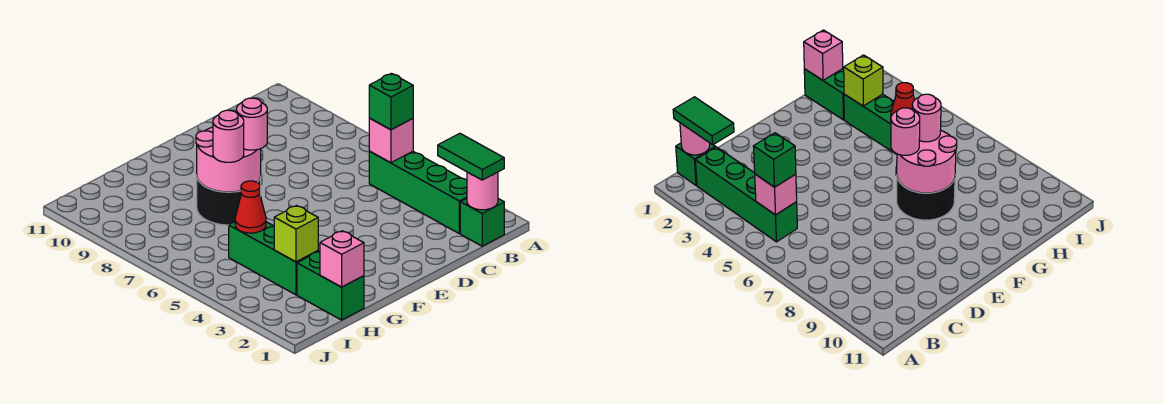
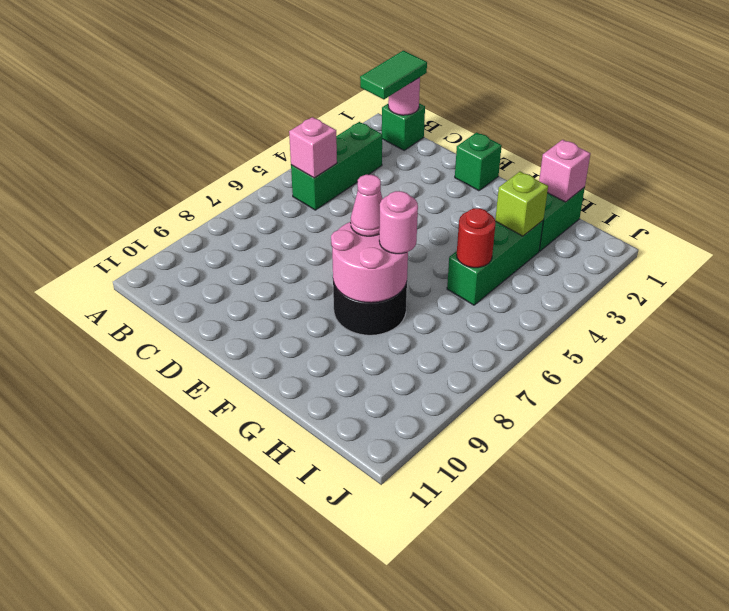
green brick B2:B5 level 1 -> green brick B3:B5 level 1
green brick B5 level 3 -> green brick E1 level 1
pink round brick F7 level 3 -> pink cone F7 level 3
red cone H5 level 2 -> red round brick H5 level 2

